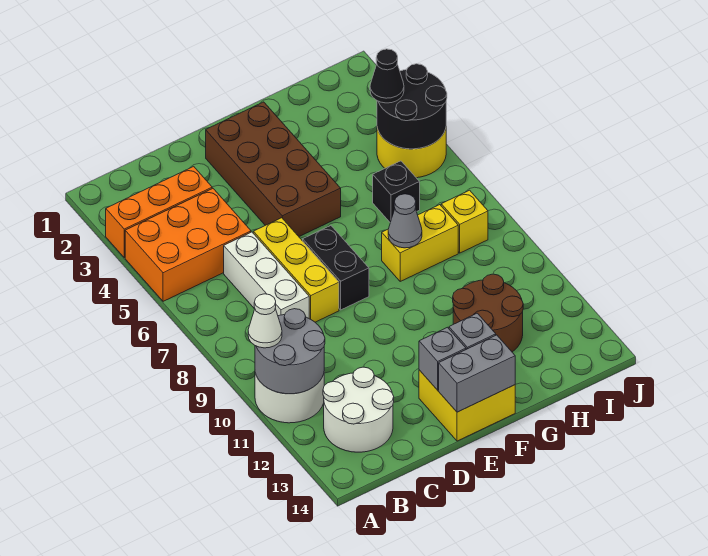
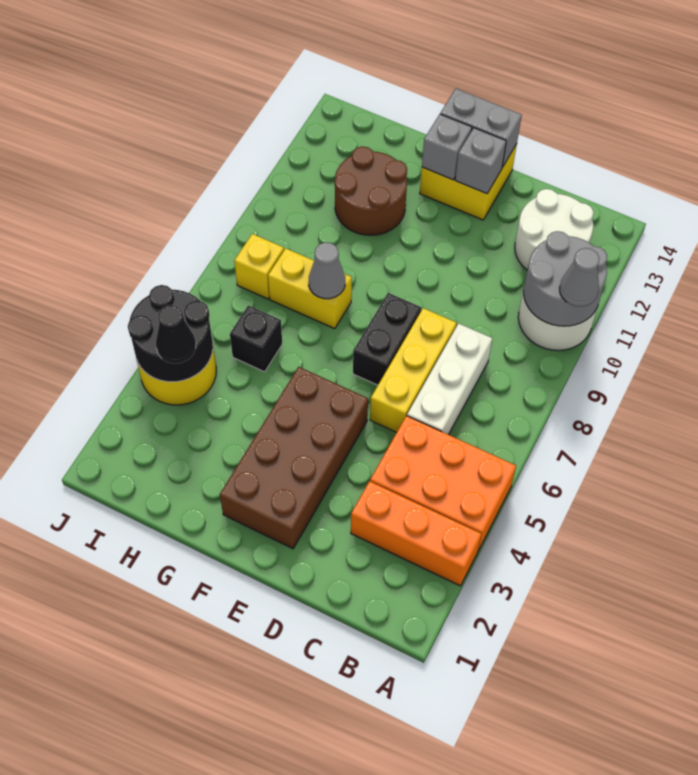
white cone A10 level 3 -> grey cone A10 level 3

